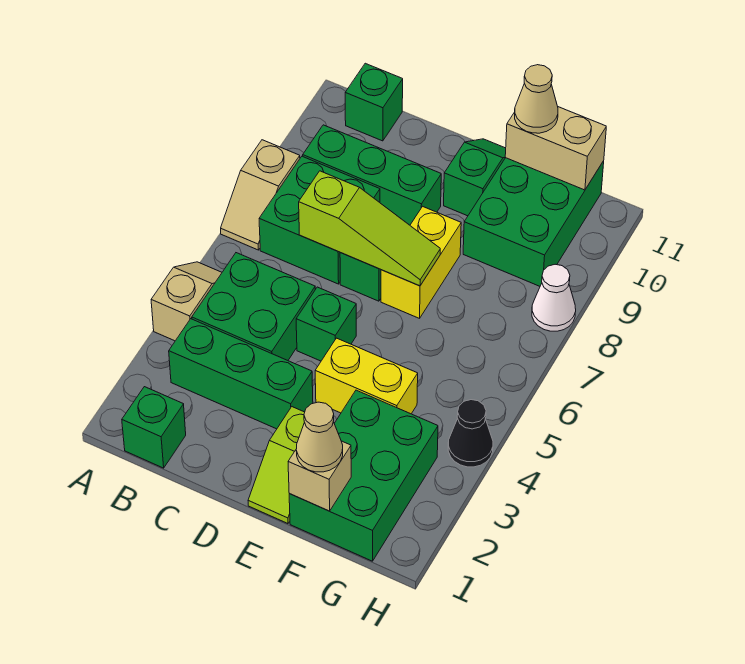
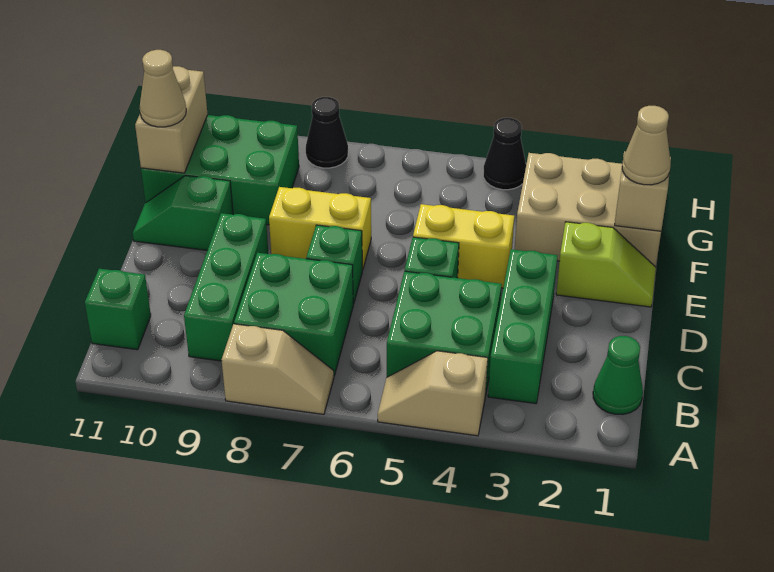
green brick B1 level 1 -> green cone B1 level 1
lime slope C7:E7 level 2 top C -> none
yellow brick E4:F4 level 1 -> yellow brick E4:E5 level 1
green brick F1:G3 level 1 -> tan brick F1:G3 level 1
white cone H8 level 1 -> black cone H8 level 1

